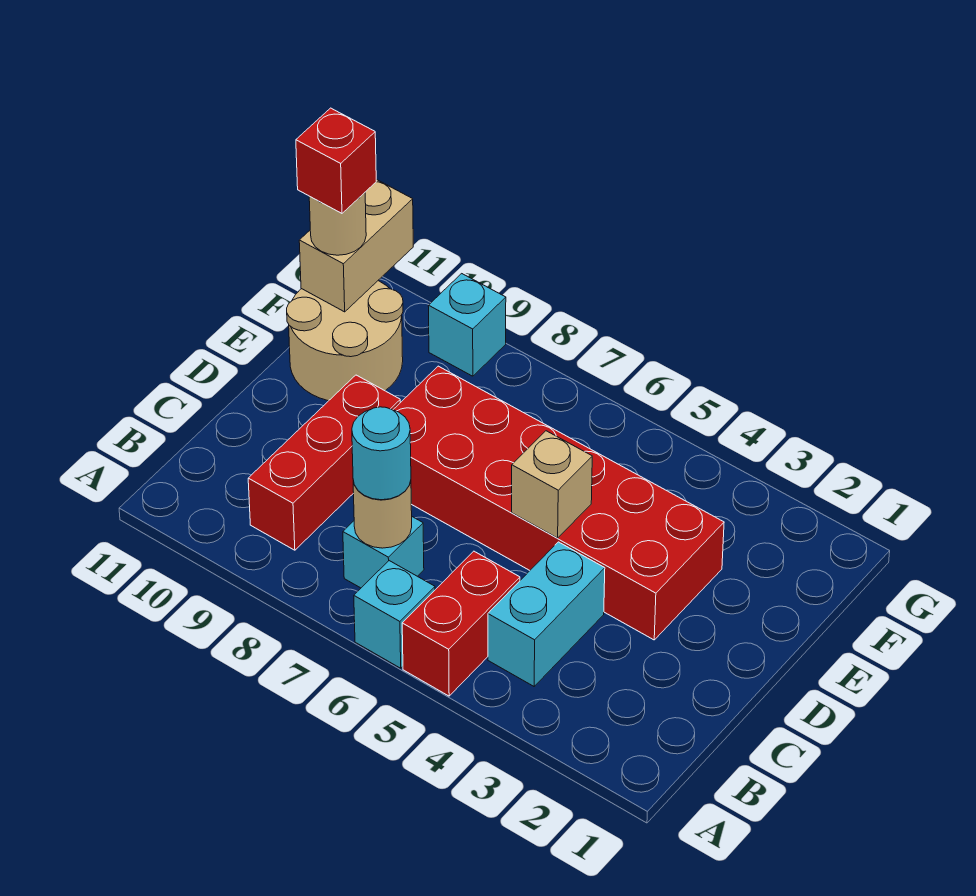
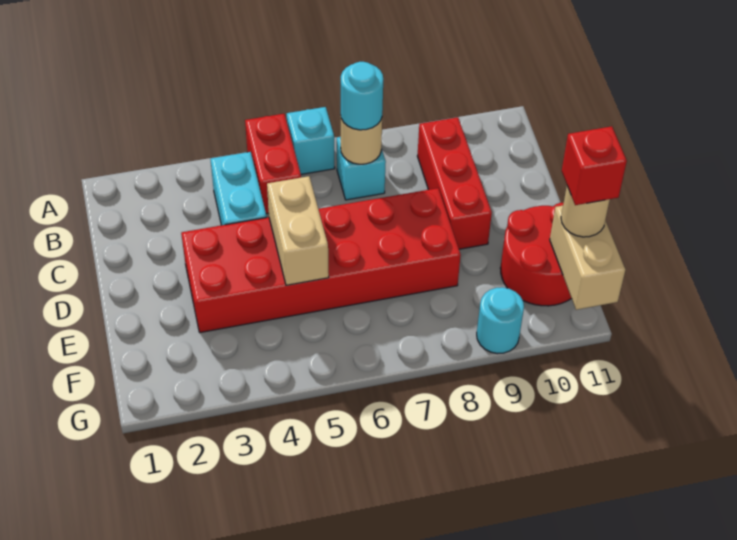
tan brick D5 level 2 -> tan brick D5:E5 level 2
tan round brick E10:F11 level 1 -> red round brick E10:F11 level 1
cyan brick G9 level 1 -> cyan round brick G9 level 1

